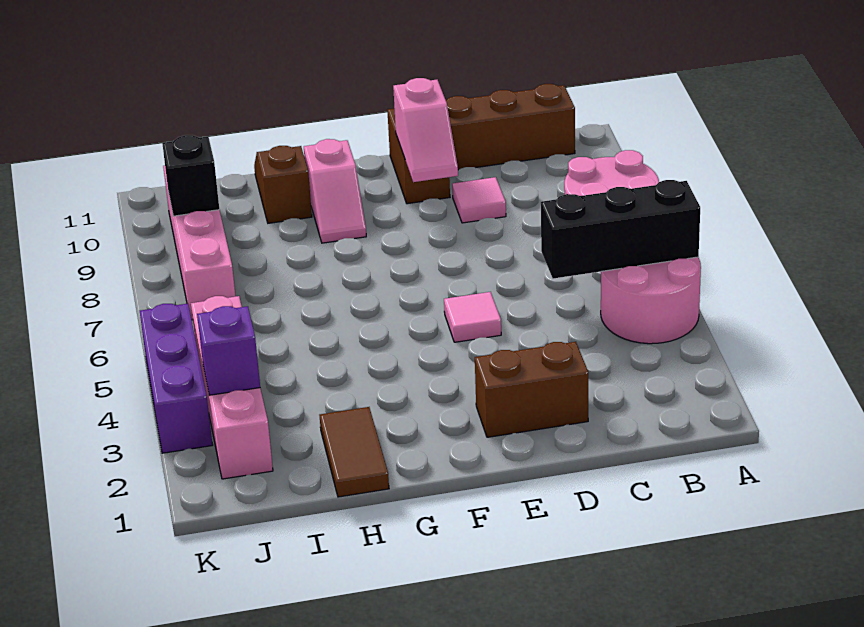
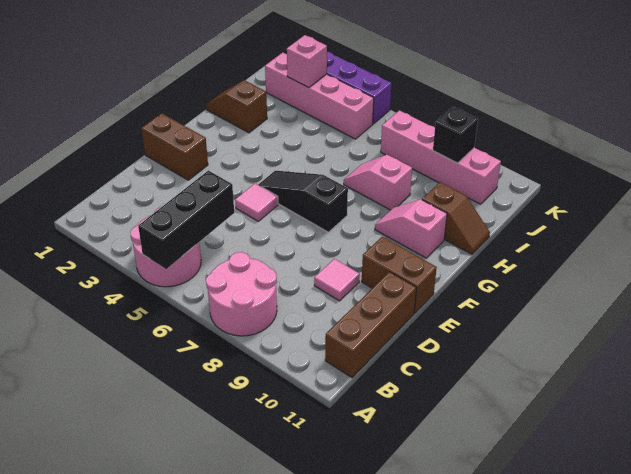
brown brick D2:E2 level 1 -> brown brick E1:E2 level 1
pink slope E9:E10 level 2 top 10 -> pink slope H7:H8 level 1 top 8
none -> black slope F5:F7 level 1 top 7
brown tile H1:H2 level 1 -> brown slope H1:H2 level 1 top 2
purple brick J3 level 2 -> pink brick J3 level 2

